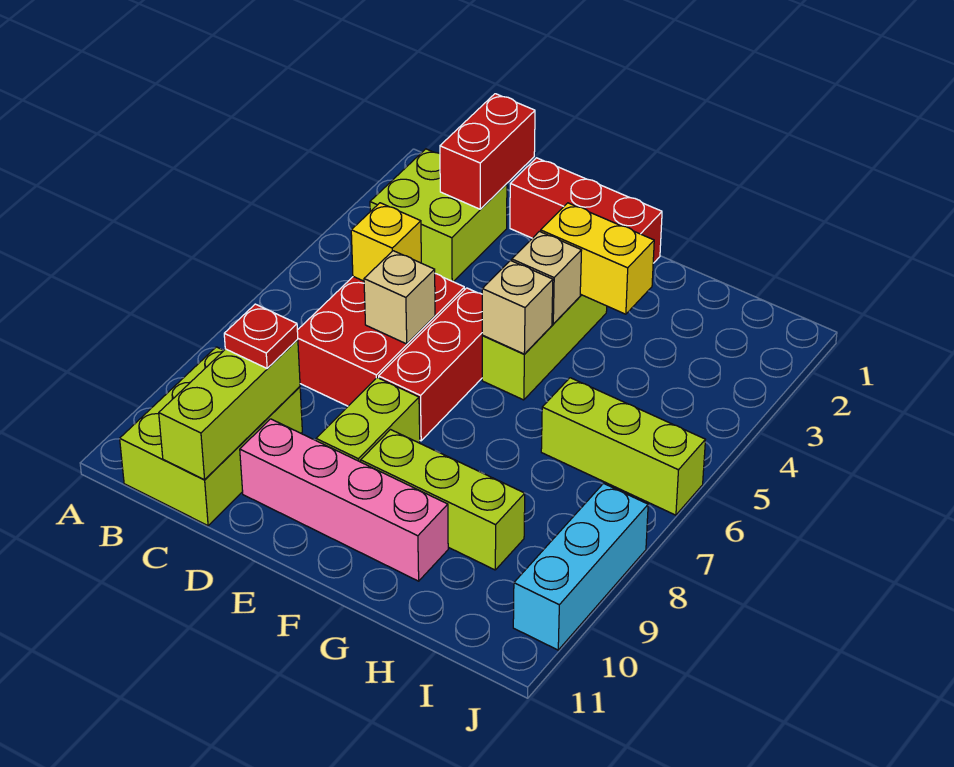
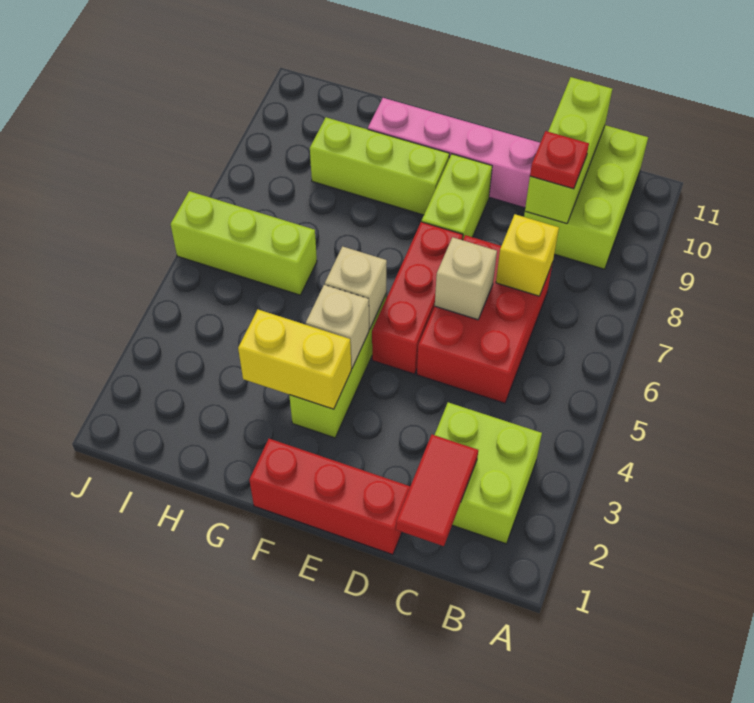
red brick C1:C2 level 2 -> red tile C1:C2 level 2
yellow brick C5 level 2 -> yellow brick C7 level 2
cyan brick J8:J10 level 1 -> none

